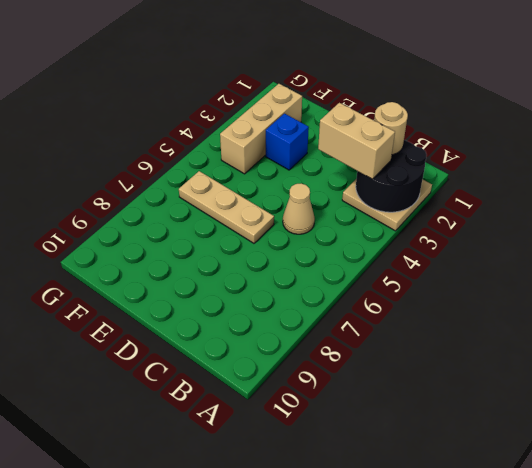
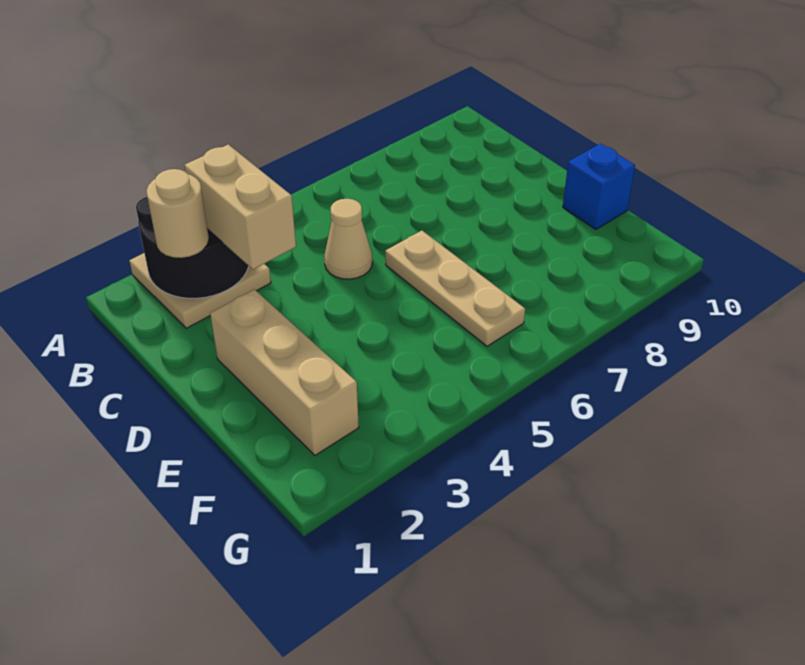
blue brick E3 level 1 -> blue brick E10 level 1
tan brick F2:F4 level 1 -> tan brick D2:F2 level 1

